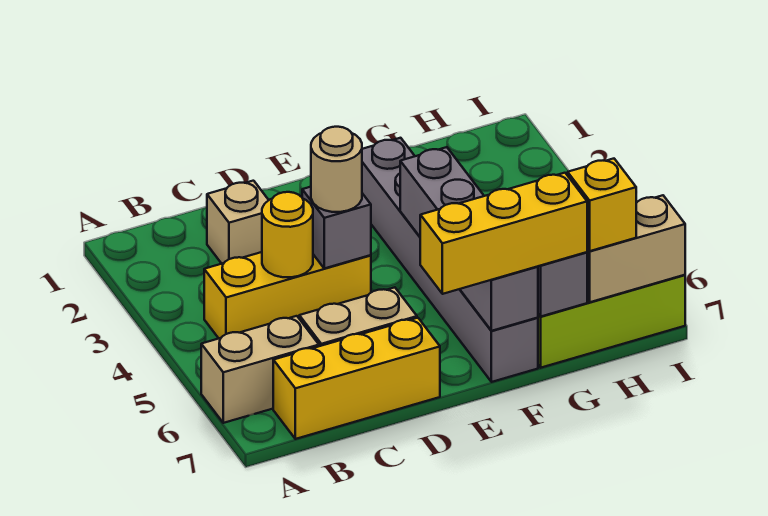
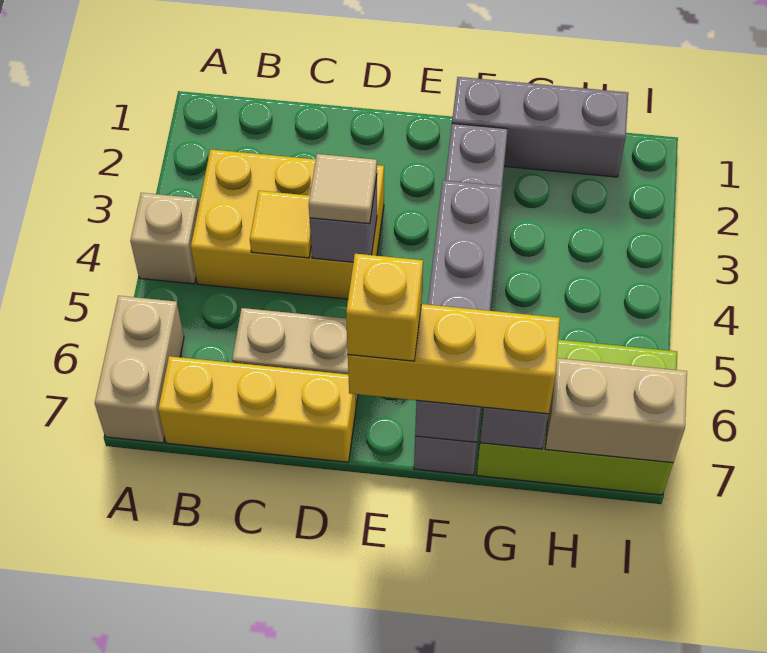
tan brick A6:B6 level 1 -> tan brick A6:A7 level 1
yellow brick B4:D4 level 1 -> yellow brick B3:D4 level 1
tan brick C2 level 1 -> tan brick A4 level 1
yellow round brick C4 level 2 -> yellow tile C4 level 2
tan round brick D4 level 3 -> tan tile D4 level 3
none -> grey brick F1:H1 level 1
yellow brick H7 level 3 -> yellow brick E7 level 4

